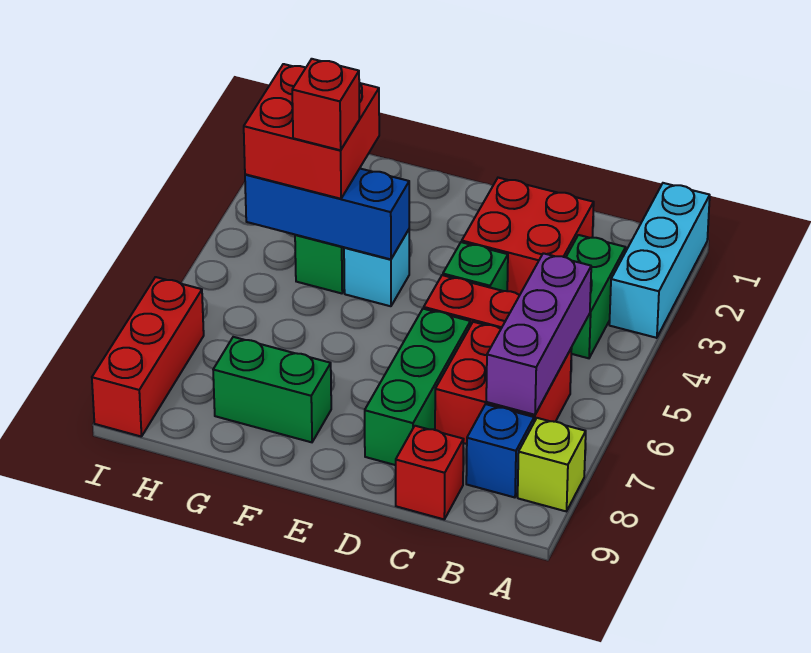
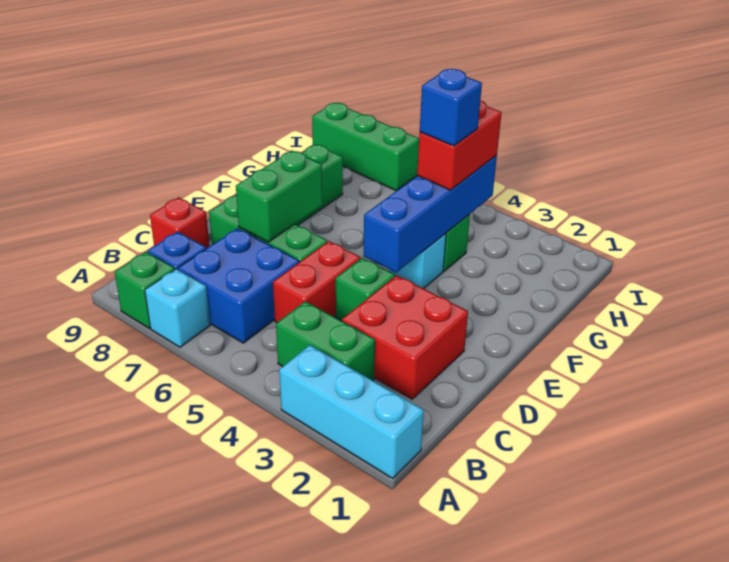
none -> cyan brick A7 level 1
lime brick A8 level 1 -> green brick A8 level 1
purple brick B5:B7 level 2 -> none
red brick B6:C7 level 1 -> blue brick B6:C7 level 1
none -> green brick D7:E7 level 2
blue brick F4:H4 level 2 -> blue brick E4:H4 level 2
red brick G3:H4 level 3 -> red brick G4:H4 level 3
red brick G4 level 4 -> blue brick G4 level 4
red brick I7:I9 level 1 -> green brick I7:I9 level 1

